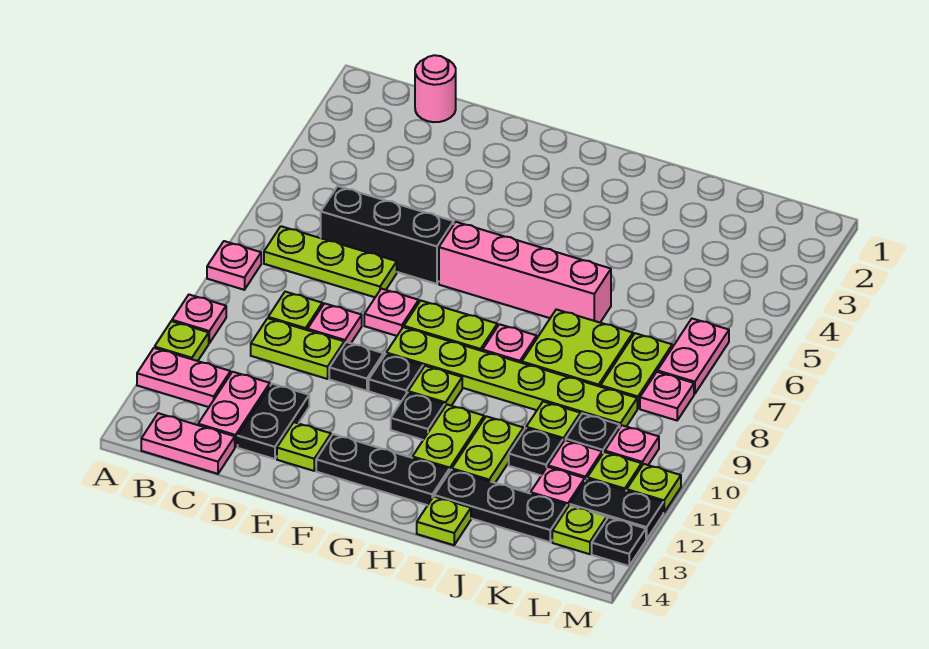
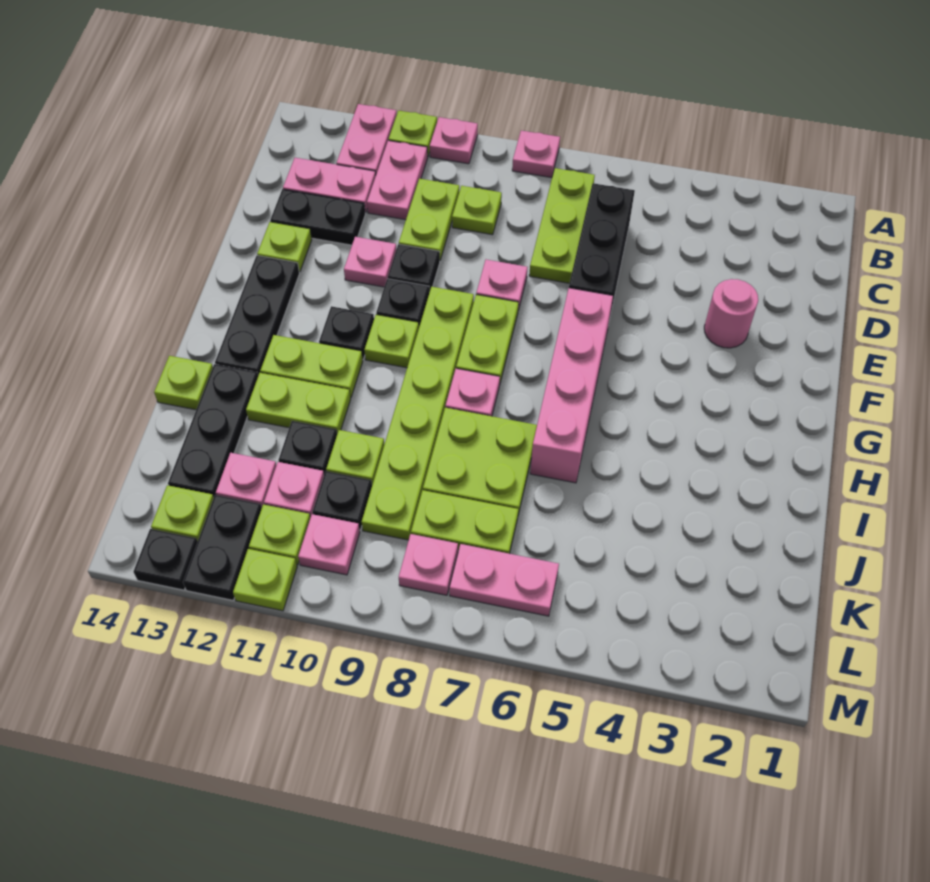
pink plate B14:C14 level 1 -> pink plate B11:C11 level 1
pink round brick C1 level 1 -> pink round brick E3 level 1
pink plate D9 level 1 -> pink plate E11 level 1

